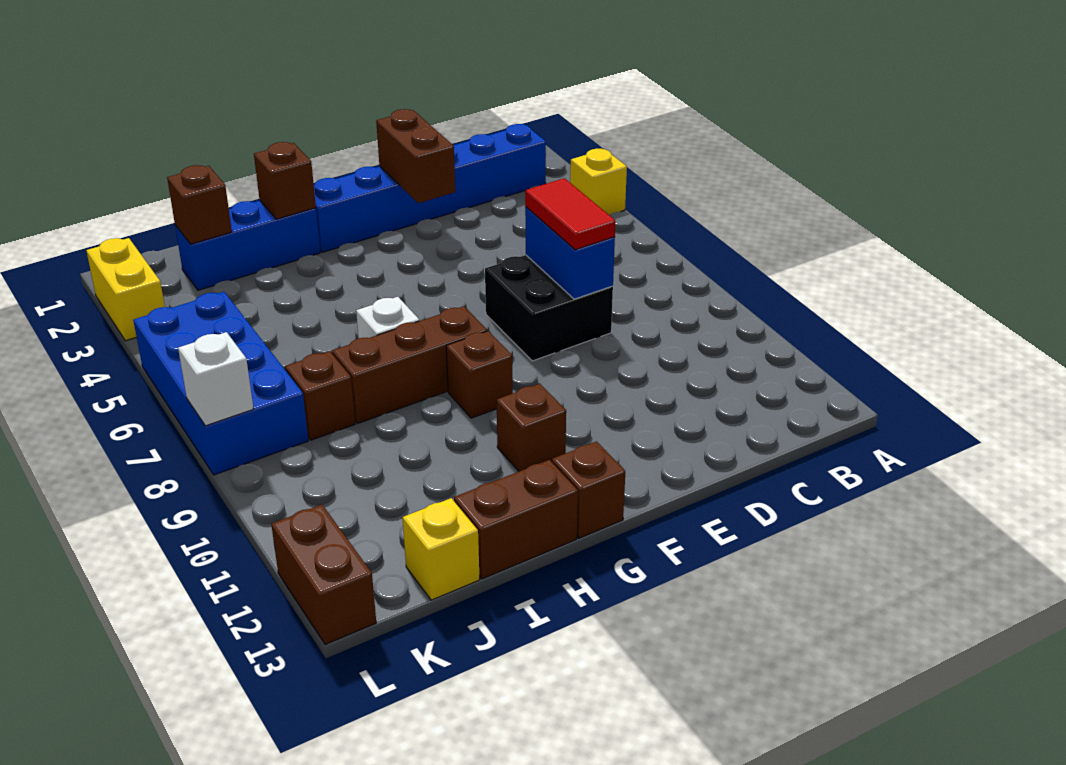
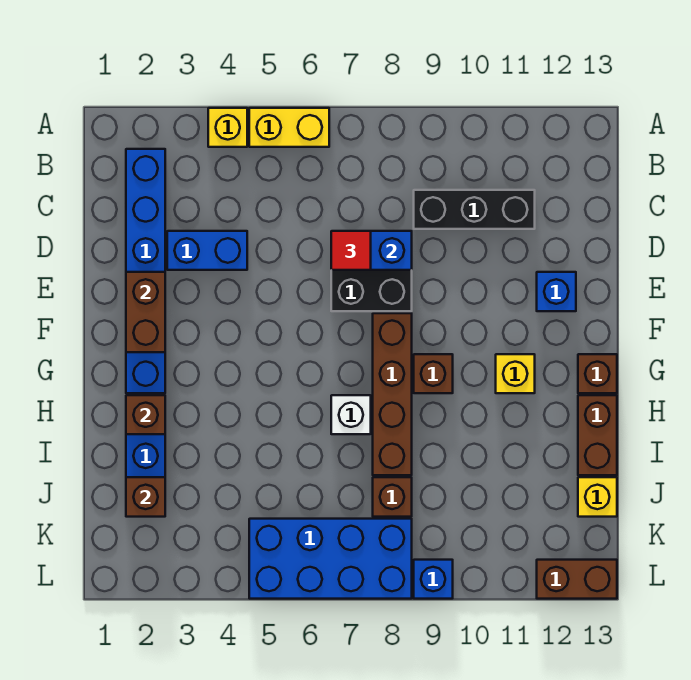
none -> black brick C9:C11 level 1
none -> blue brick D3:D4 level 1
red tile D7:D8 level 3 -> red tile D7 level 3
brown brick E2:E3 level 2 -> brown brick E2:F2 level 2
none -> blue brick E12 level 1
brown brick G8:I8 level 1 -> brown brick F8:I8 level 1
brown brick G11 level 1 -> yellow brick G11 level 1
yellow brick L2:L3 level 1 -> yellow brick A5:A6 level 1
white brick L8 level 2 -> none
none -> blue brick L9 level 1

